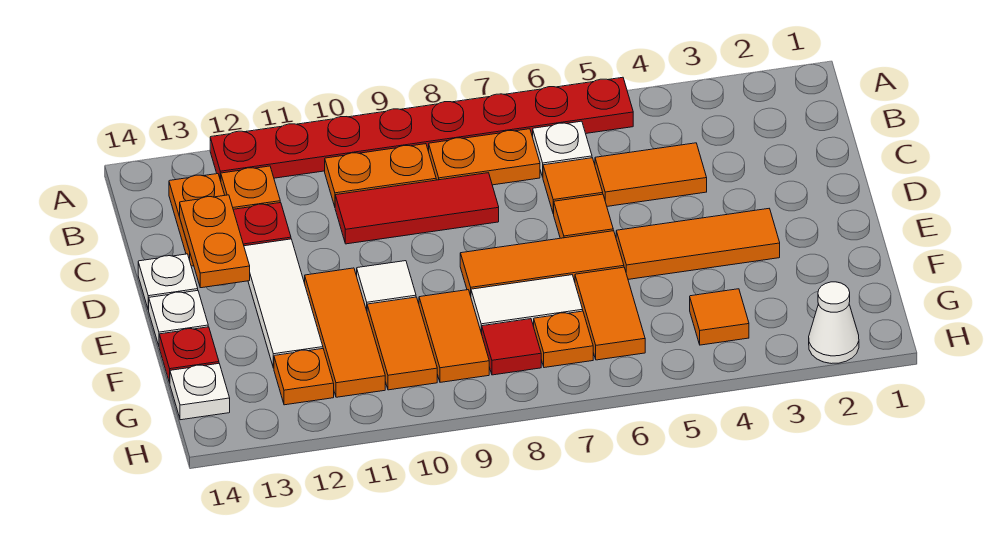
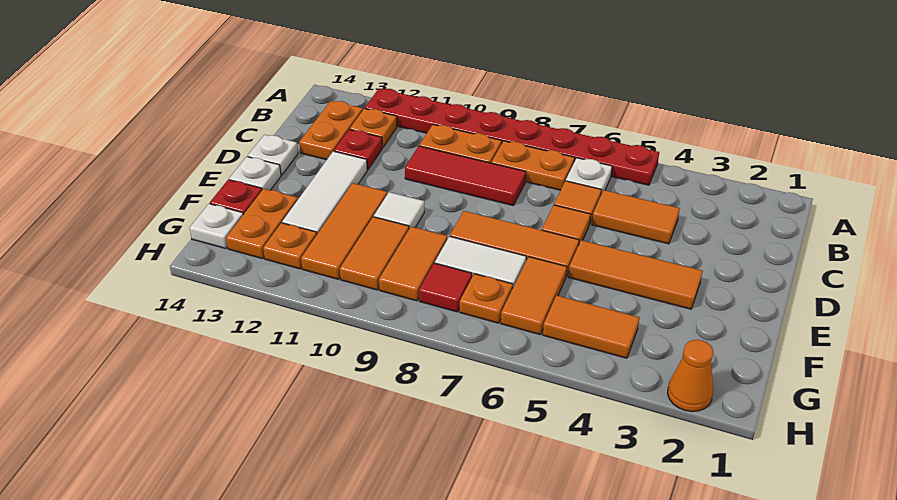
orange plate C13:D13 level 2 -> orange plate F13:G13 level 1
orange tile G4 level 1 -> orange tile G4:G5 level 1
white cone H2 level 1 -> orange cone H2 level 1

